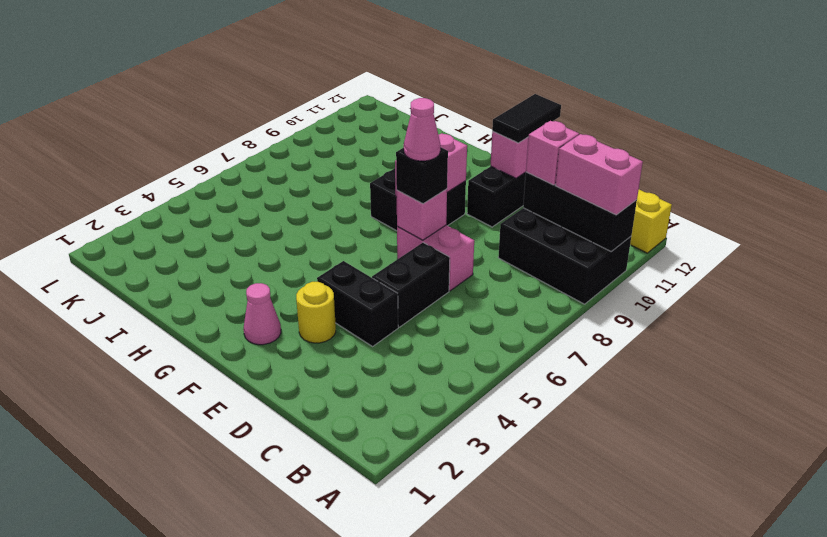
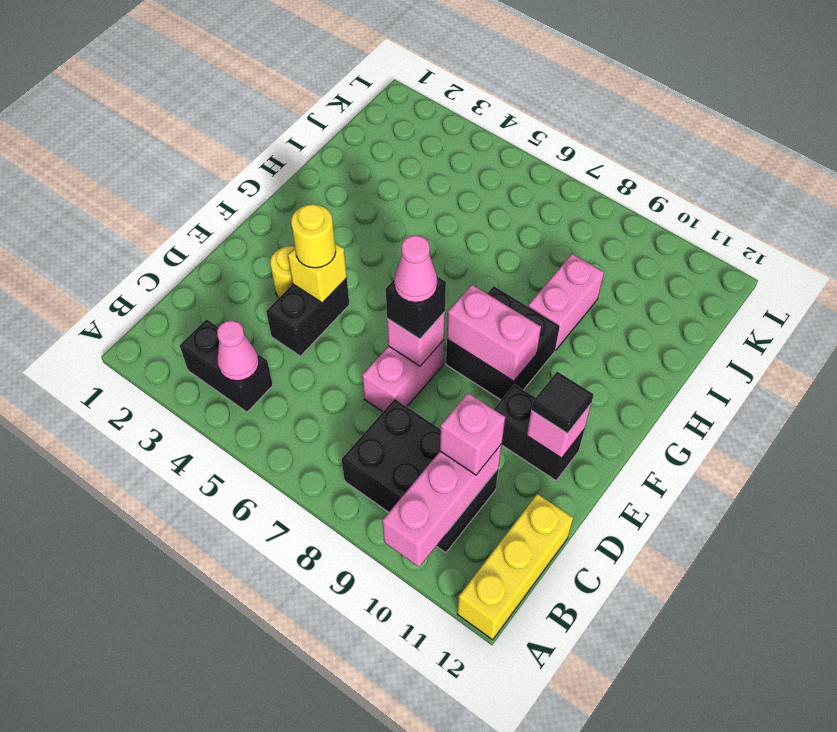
black brick A9:C10 level 1 -> black brick B8:C10 level 1
black brick A10:C10 level 2 -> pink brick A10:C10 level 2
pink brick A10:B10 level 3 -> pink brick H9:I9 level 1
black brick D5:D6 level 1 -> black brick B3:B4 level 1
none -> yellow brick E4 level 2
none -> yellow round brick E4 level 3
black tile E11:E12 level 3 -> black tile E11 level 3
pink cone F2 level 1 -> pink cone B4 level 2

